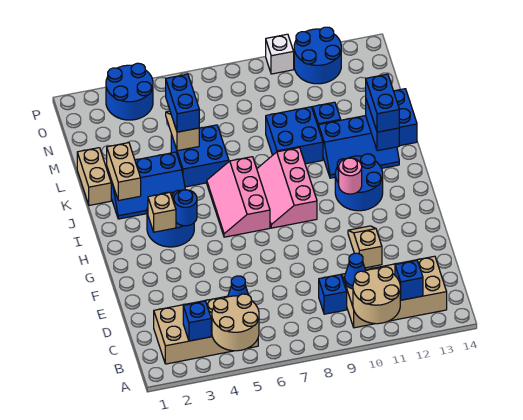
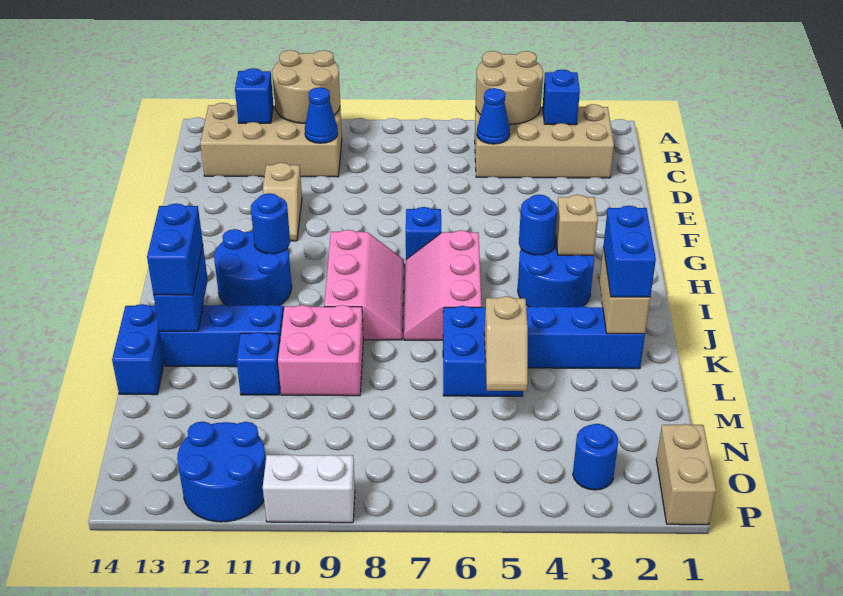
blue brick C9 level 1 -> blue brick G7 level 1
pink slope H6:J7 level 1 top 7 -> pink slope H6:J7 level 1 top 6
pink round brick H11 level 2 -> blue round brick H11 level 2
tan brick K1:L1 level 1 -> tan brick O1:P1 level 1
blue brick K9:L10 level 1 -> pink brick K9:L10 level 1
blue brick L5:M5 level 3 -> blue brick J2:K2 level 3
blue round brick O3:P4 level 1 -> blue round brick O3 level 1
white brick P10 level 1 -> white brick P9:P10 level 1

